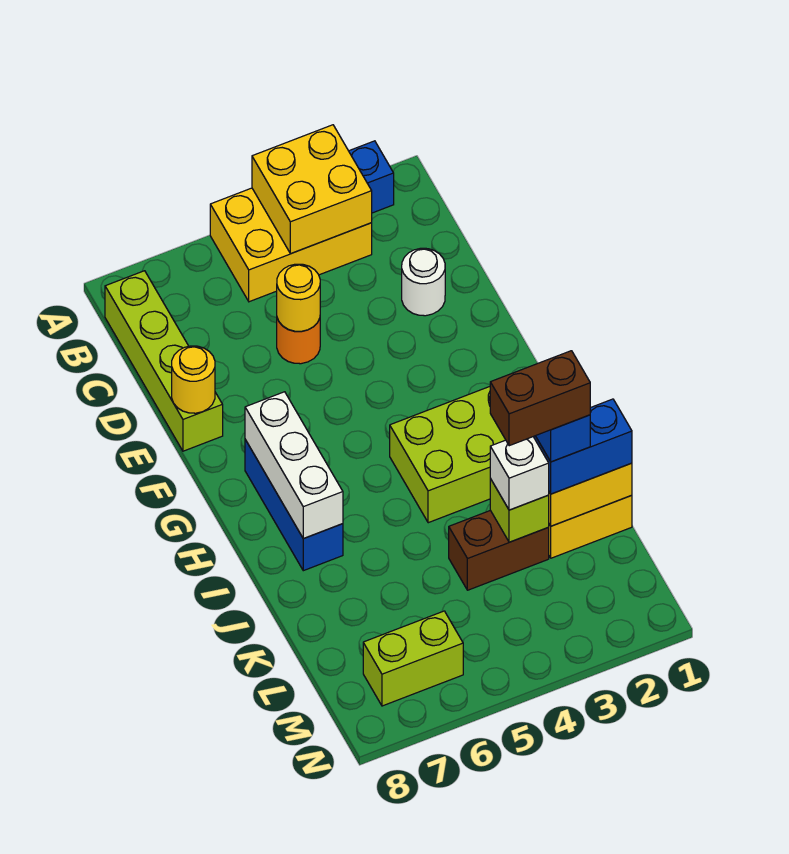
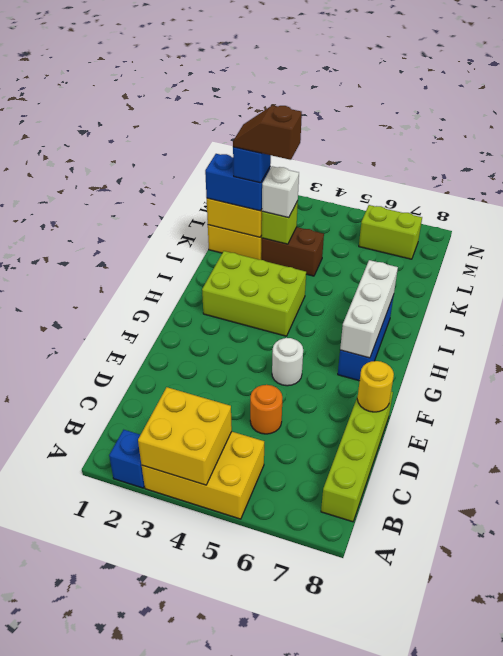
white round brick D2 level 1 -> white round brick F5 level 1
yellow round brick D5 level 2 -> none
brown brick K2:K3 level 5 -> brown slope K2:K3 level 5 top 3

